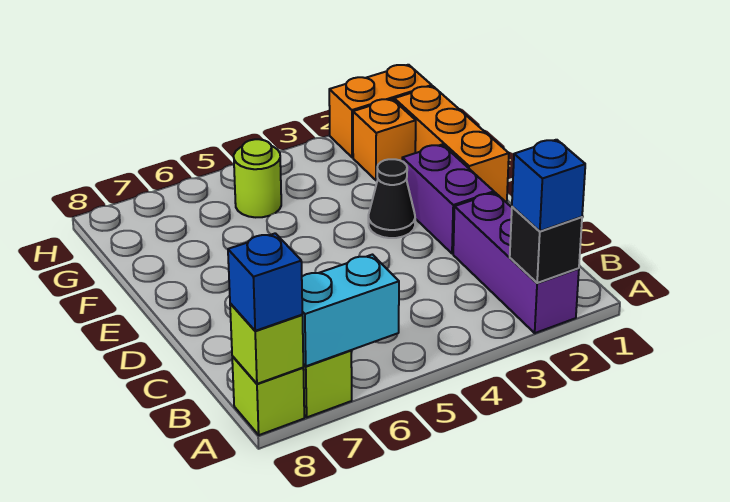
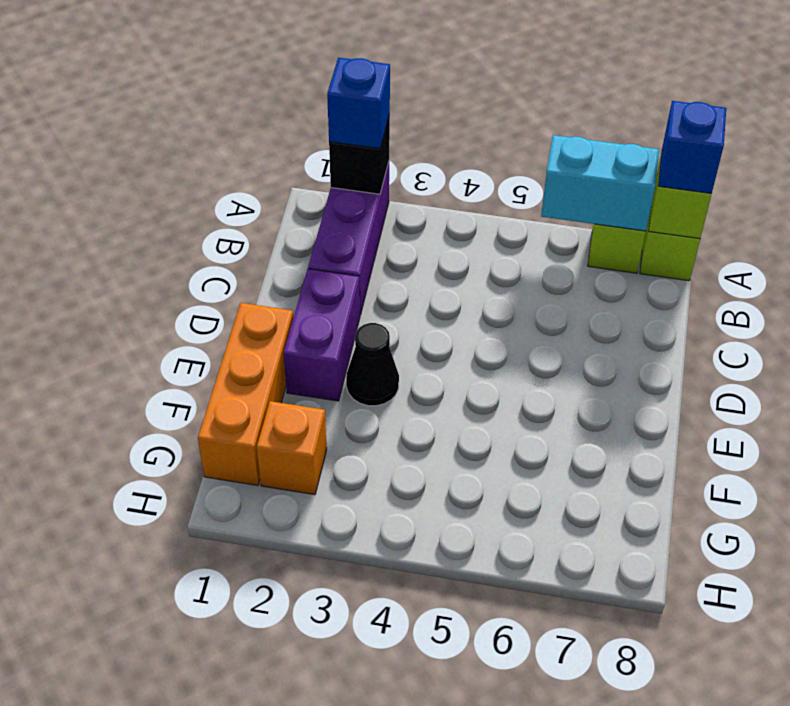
lime round brick G5 level 1 -> none
orange brick H1:H2 level 1 -> none

